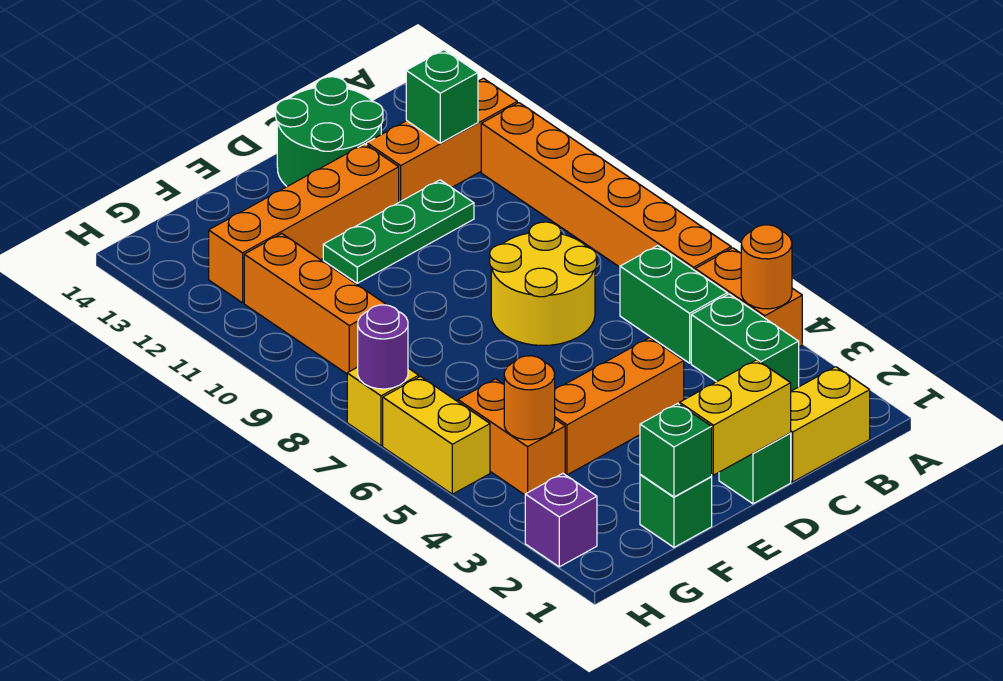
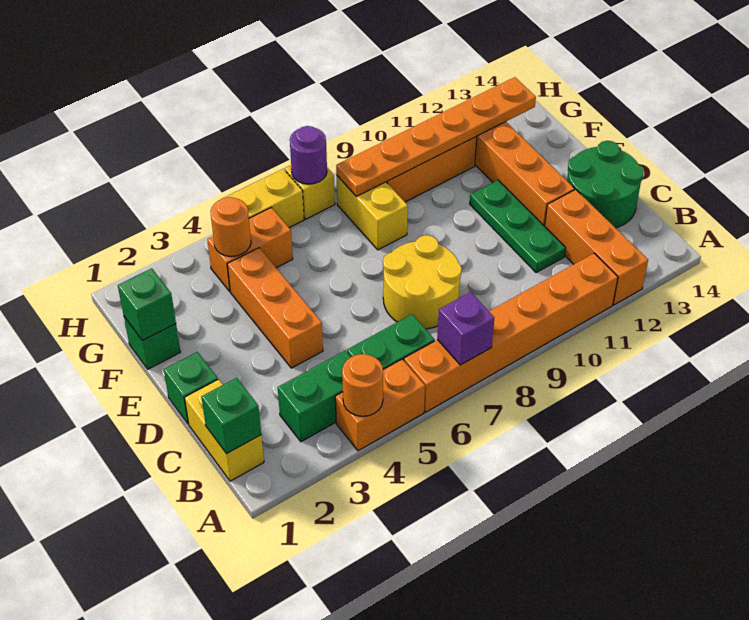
green brick B12 level 2 -> green brick B1 level 2
yellow brick D1:E1 level 2 -> yellow brick F8:G8 level 1
none -> orange plate G8:G13 level 2
purple brick H2 level 1 -> purple brick A7 level 2

